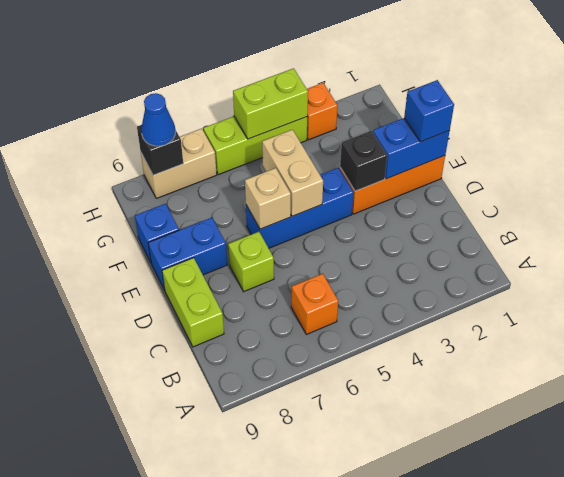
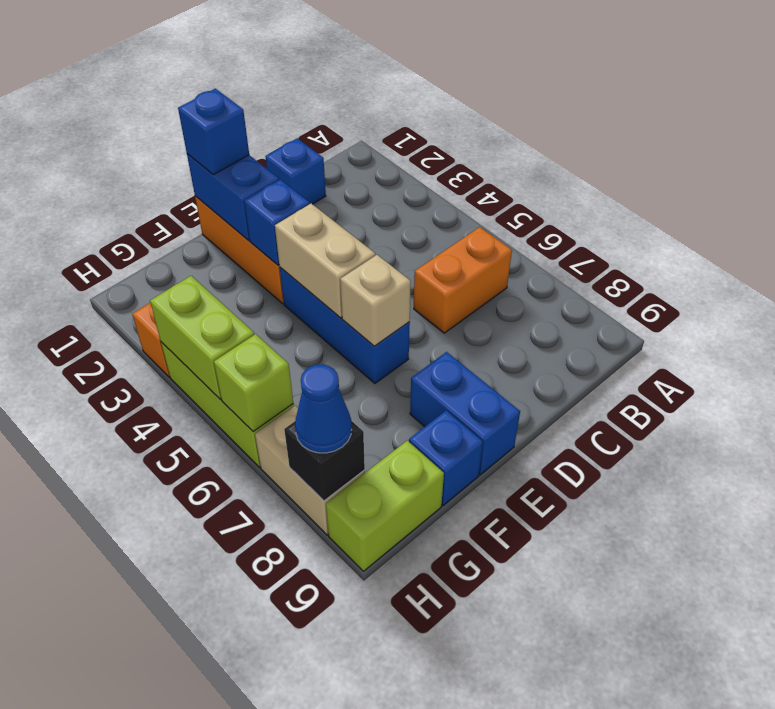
orange brick B6 level 1 -> orange brick B6:C6 level 1
none -> blue brick C1 level 1
lime brick C9:D9 level 1 -> lime brick G9:H9 level 1
lime brick D7 level 1 -> lime brick H6 level 2
black brick E3 level 2 -> blue brick E3 level 2
tan brick E5:F5 level 2 -> tan brick E4:E5 level 2

